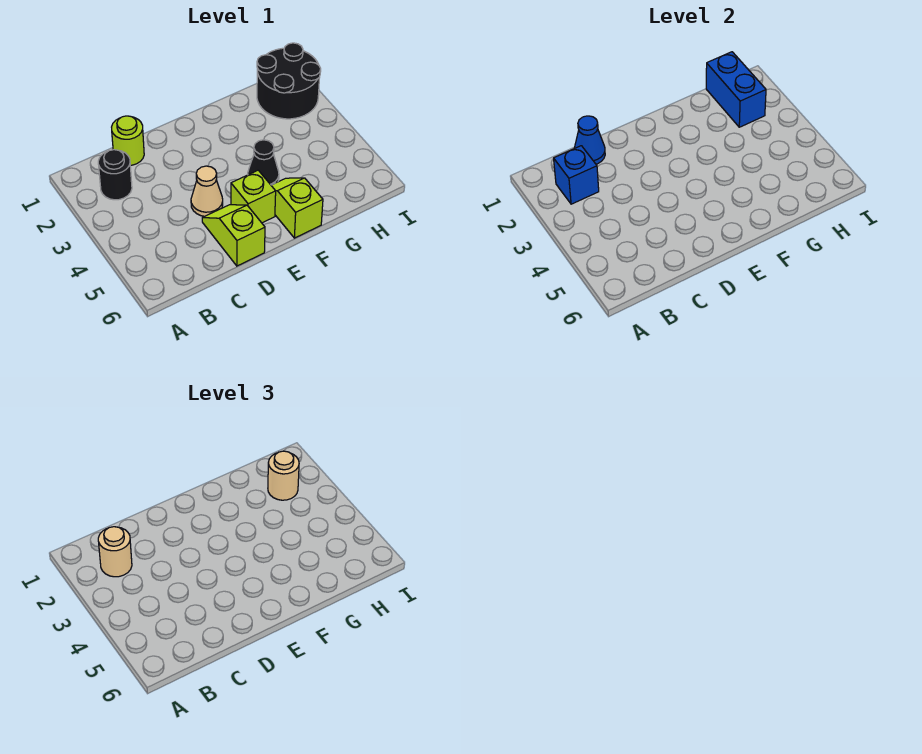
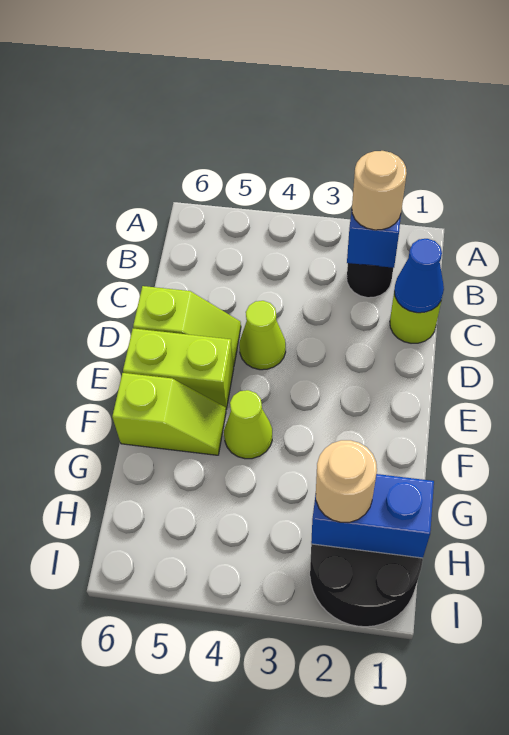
tan cone D4 level 1 -> lime cone D4 level 1
lime brick E5 level 1 -> lime brick E5:E6 level 1
black cone F4 level 1 -> lime cone F4 level 1

